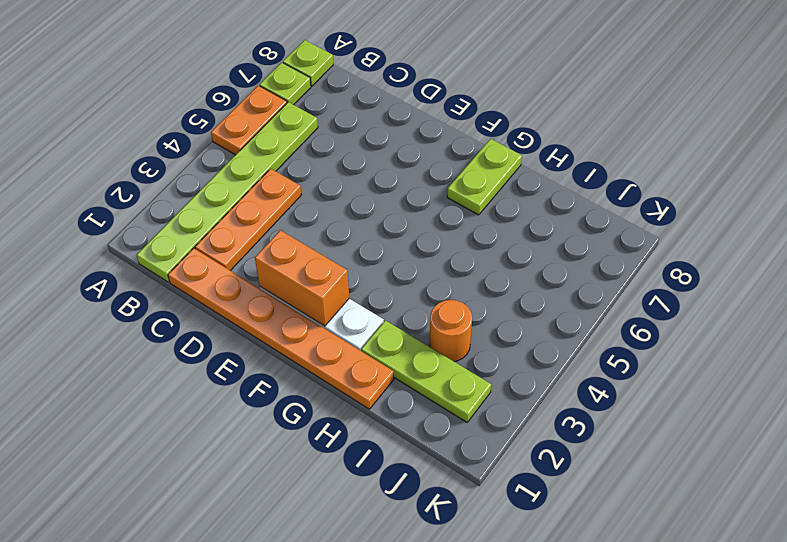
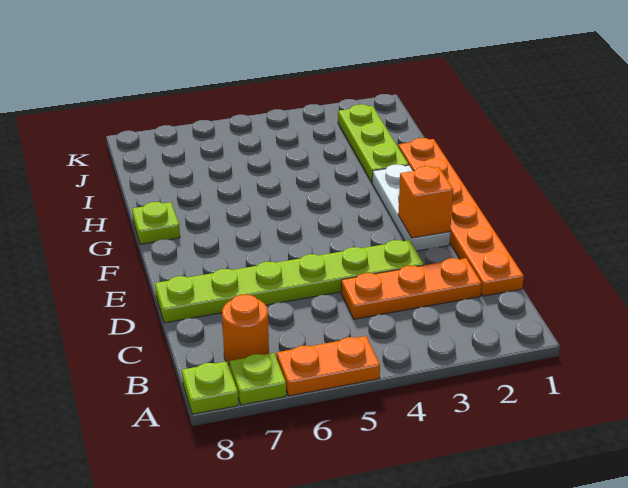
lime plate B1:B6 level 1 -> lime plate D3:D8 level 1
orange brick E2:F2 level 2 -> orange brick E2 level 2
lime plate G7:G8 level 1 -> lime plate G8 level 1
orange round brick I3 level 1 -> orange round brick B7 level 1

